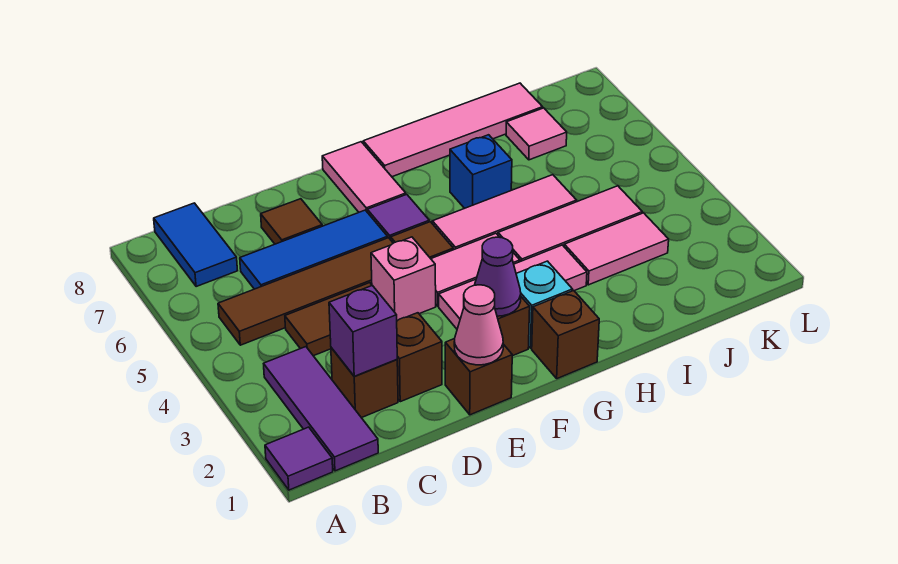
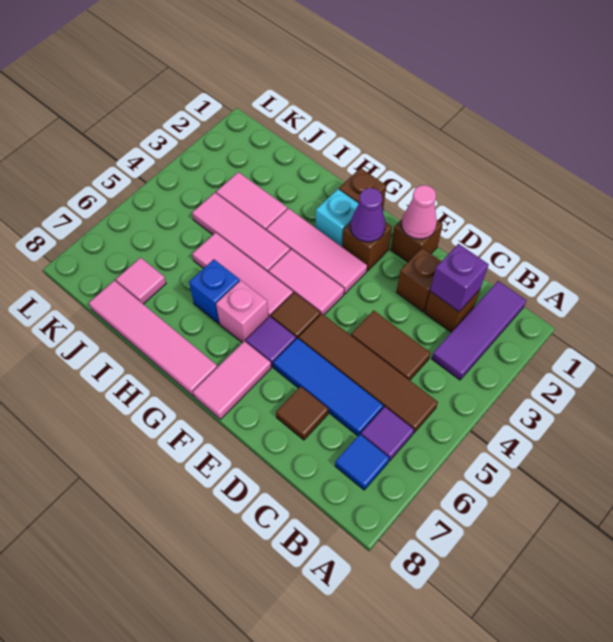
purple tile A1 level 1 -> purple tile B6 level 1
blue tile B7:B8 level 1 -> blue tile B7 level 1
pink brick E4 level 1 -> pink brick G6 level 1

